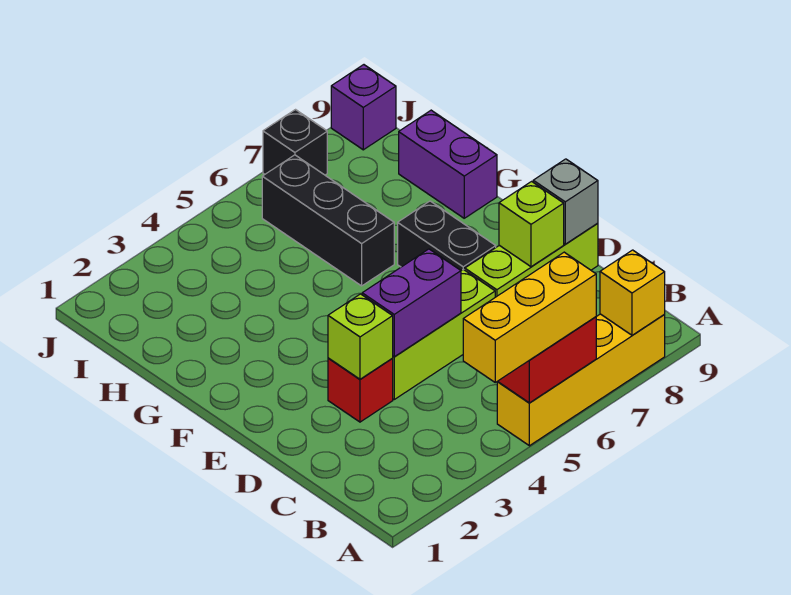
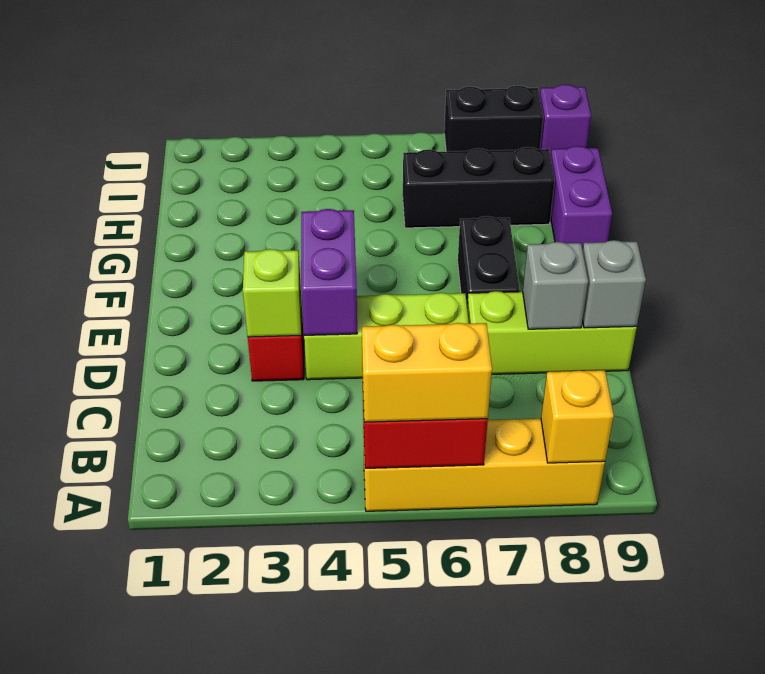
yellow brick A4:A6 level 3 -> yellow brick A5:A6 level 3
purple brick D4:D5 level 2 -> purple brick D4:E4 level 2
lime brick D8 level 2 -> grey brick D8 level 2
black brick G6:I6 level 1 -> black brick H6:H8 level 1
black brick J7 level 1 -> black brick J7:J8 level 1

